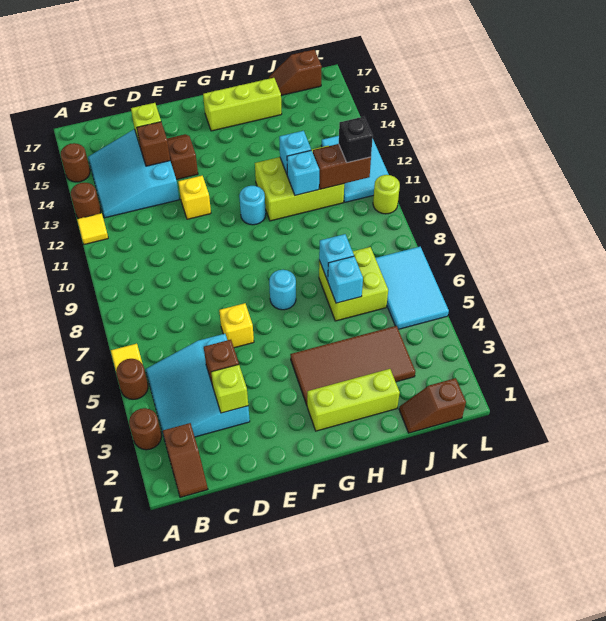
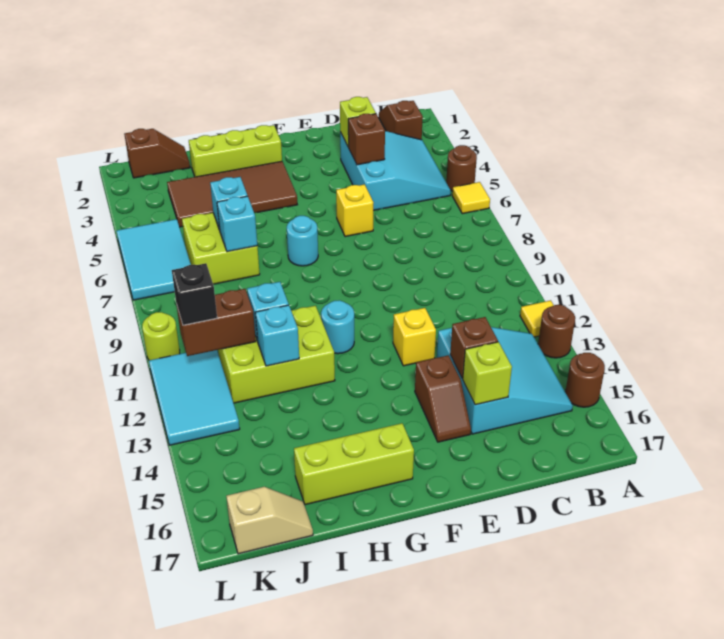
brown round brick A3 level 1 -> none
brown slope J17:K17 level 1 top K -> tan slope J17:K17 level 1 top K

